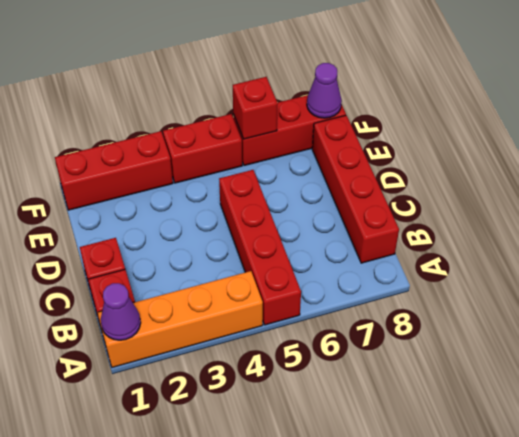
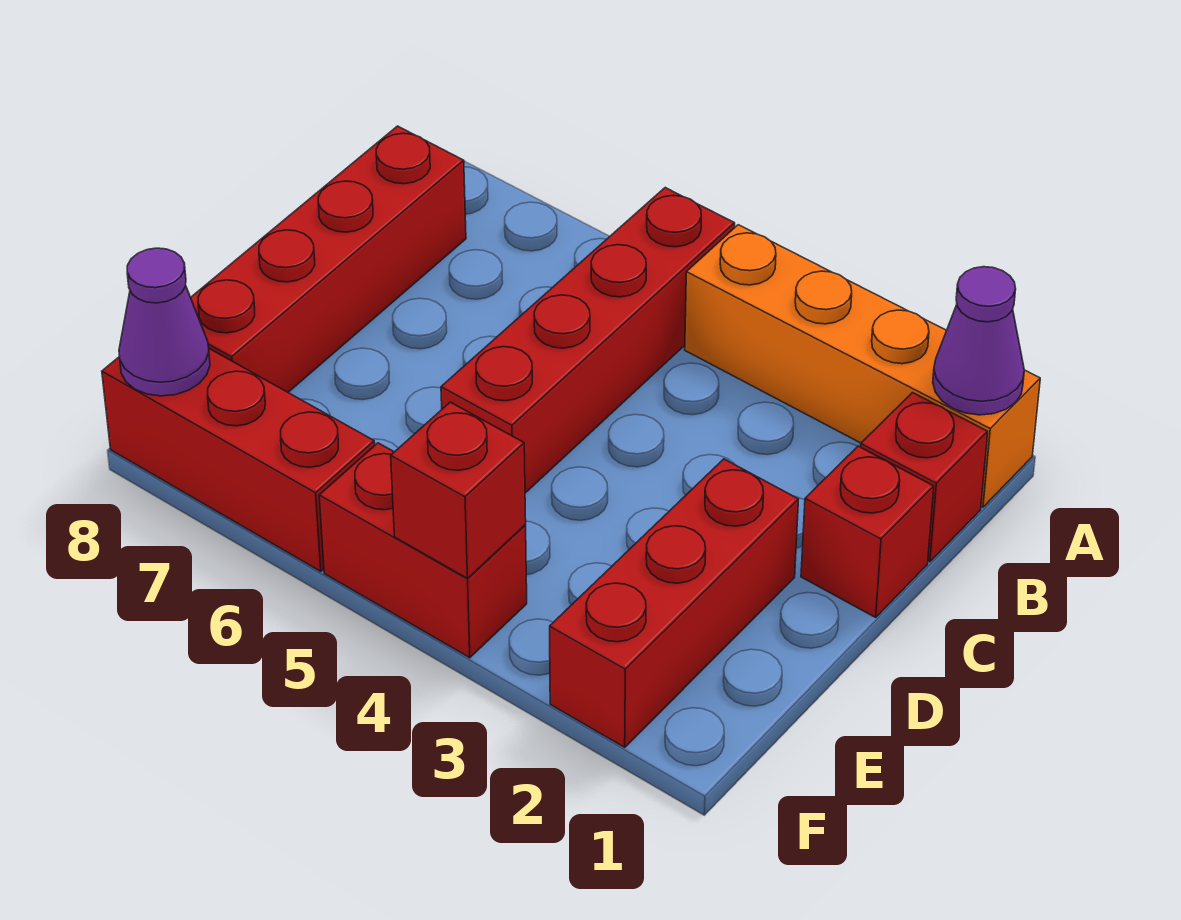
red brick F1:F3 level 1 -> red brick D2:F2 level 1
red brick F6 level 2 -> red brick F4 level 2

